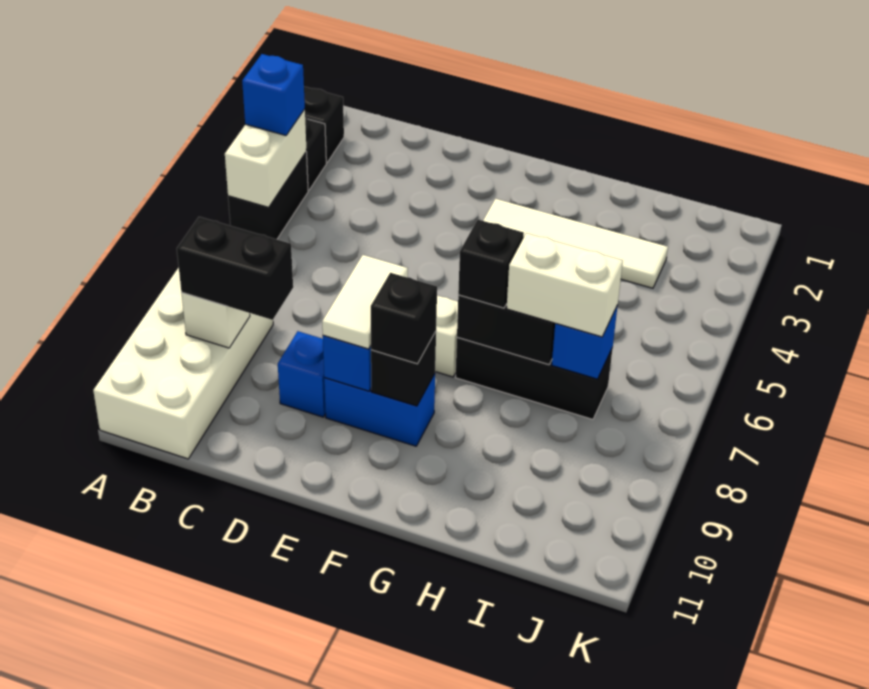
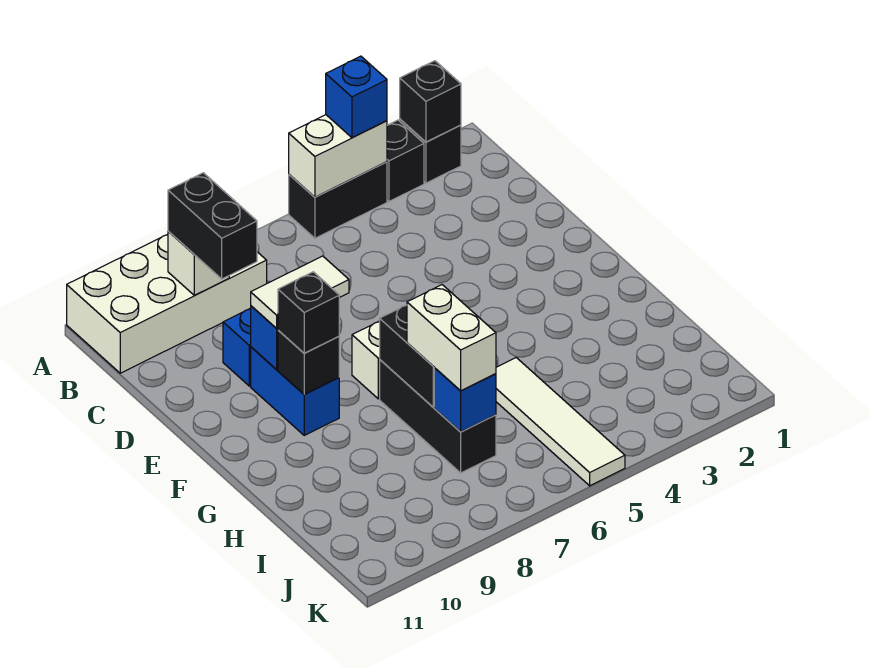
white tile F3:I3 level 1 -> white tile H5:K5 level 1
black brick G7 level 3 -> black brick A2 level 2

